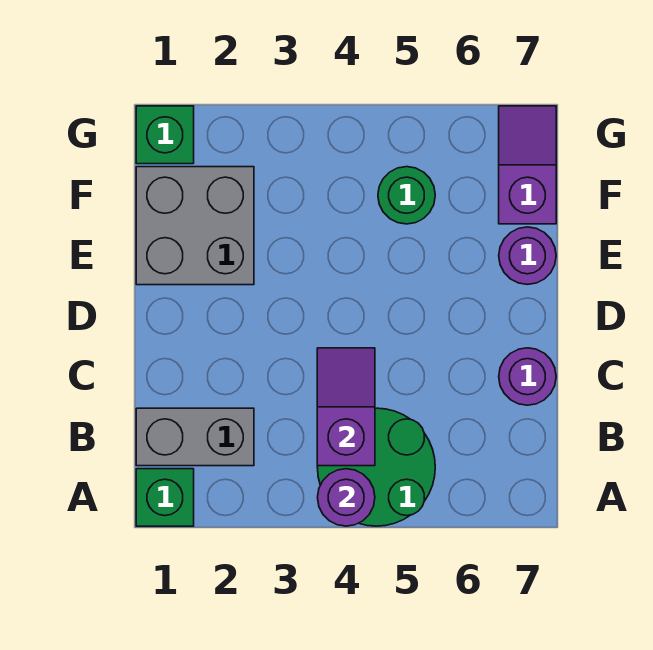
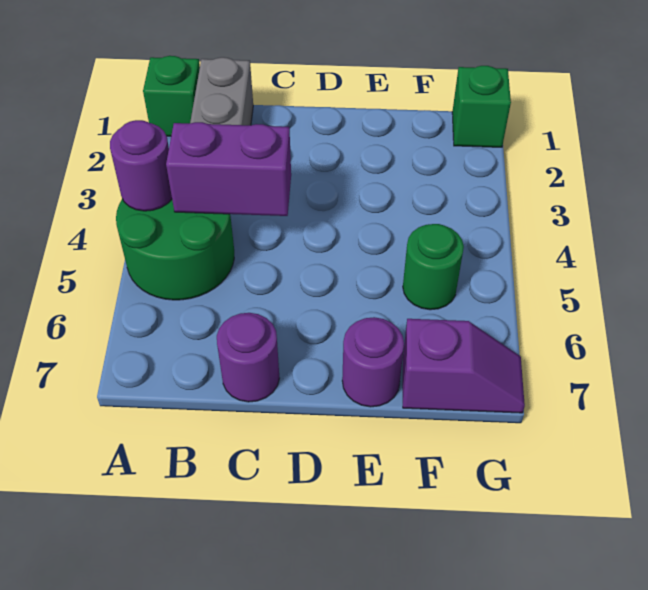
purple slope B4:C4 level 2 top B -> purple brick B4:C4 level 2
grey brick E1:F2 level 1 -> none

